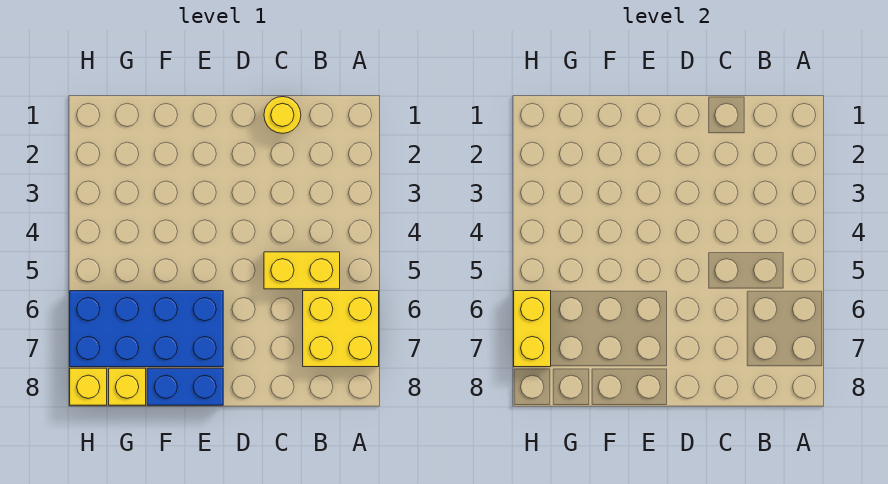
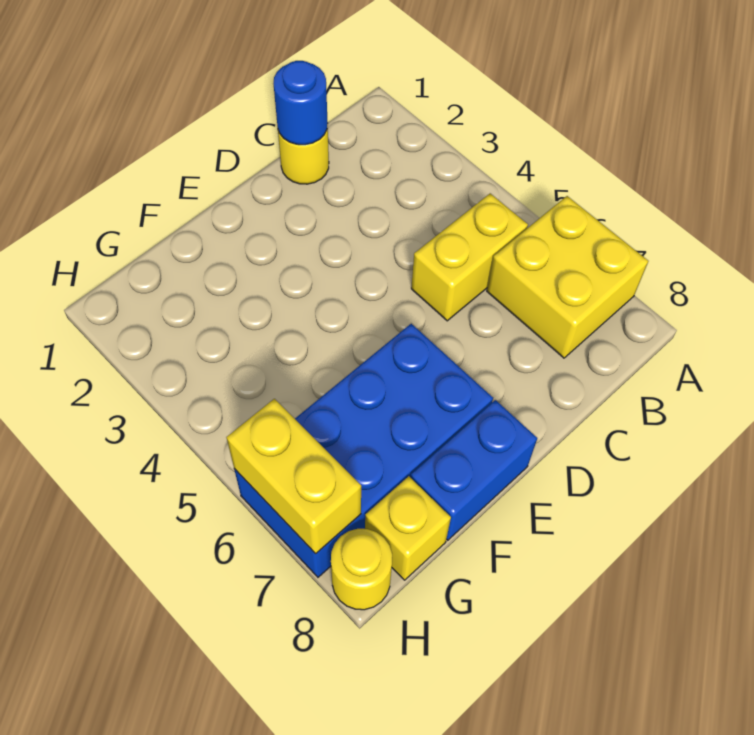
none -> blue round brick C1 level 2
yellow brick H8 level 1 -> yellow round brick H8 level 1

